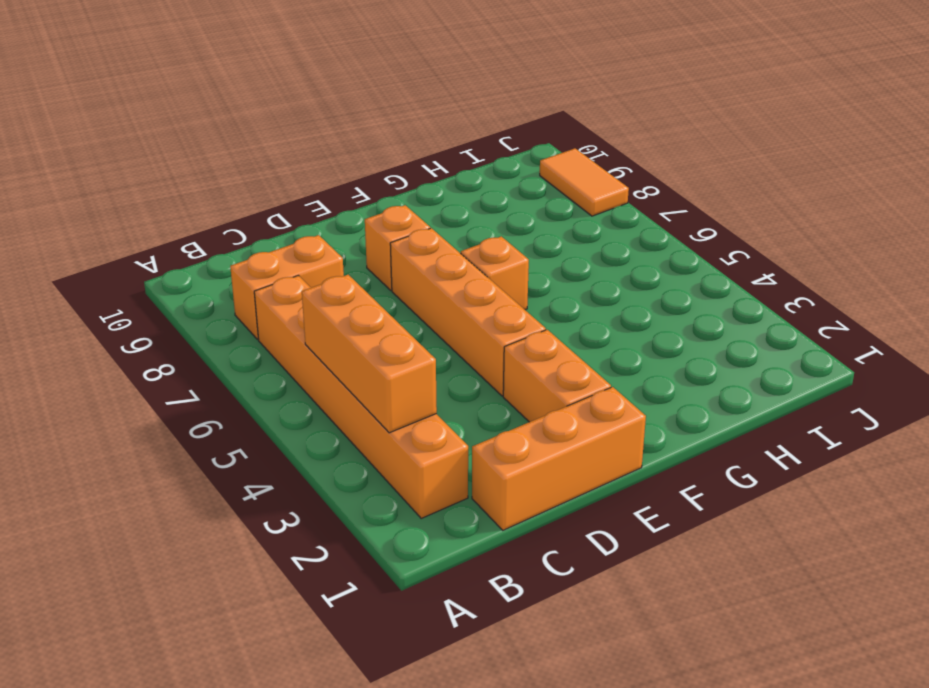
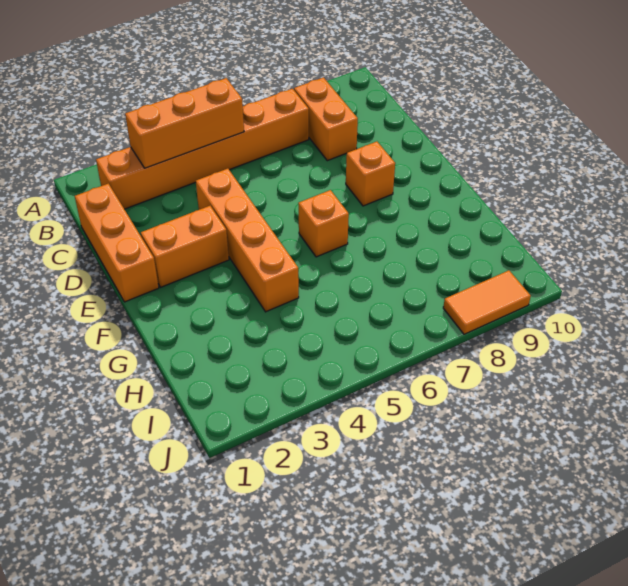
orange brick E4:E7 level 1 -> orange brick D4:G4 level 1

